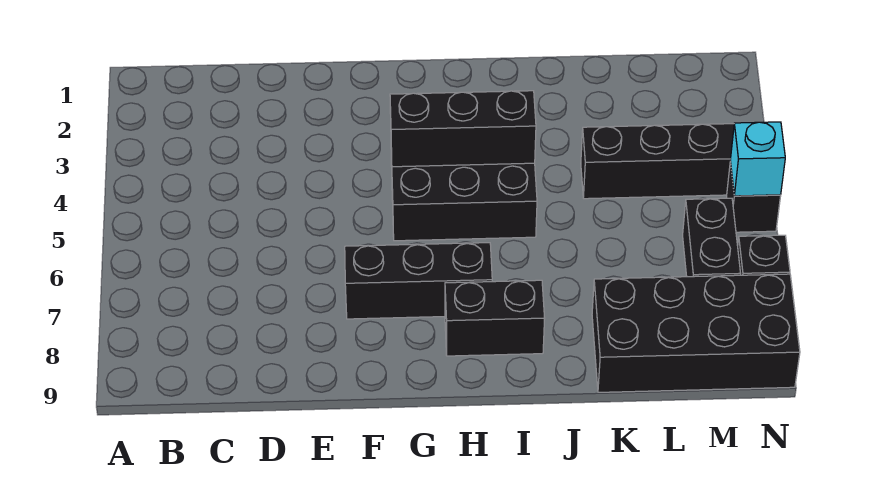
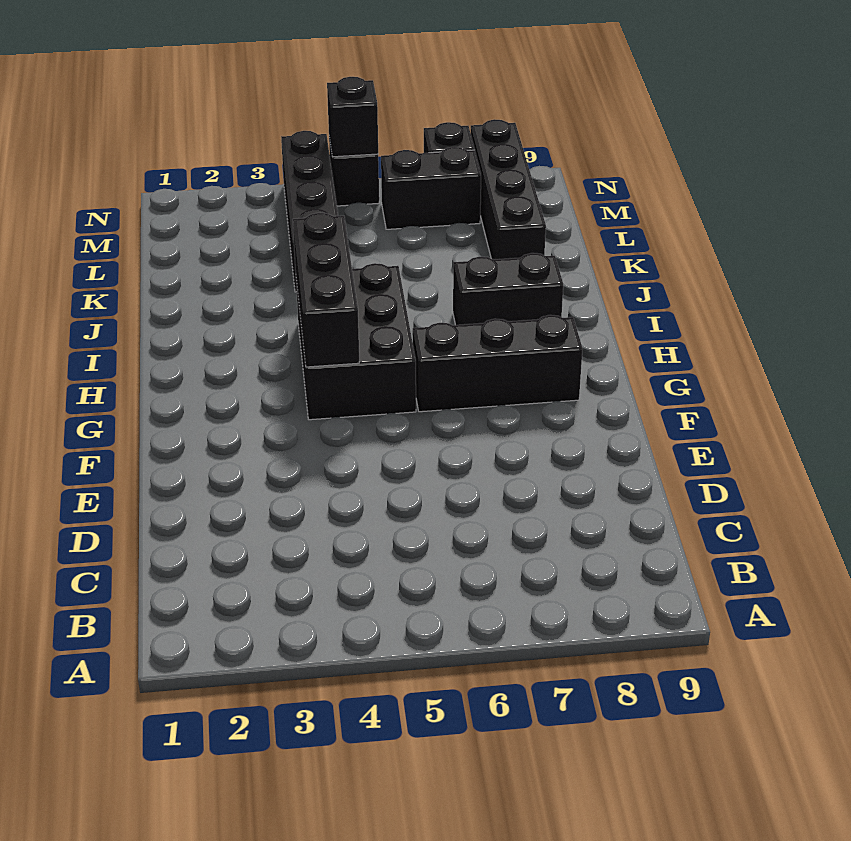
black brick F7:H7 level 1 -> black brick G6:G8 level 1
black brick H8:I8 level 1 -> black brick I7:I8 level 1
black brick K8:N9 level 1 -> black brick K8:N8 level 1
cyan brick N5 level 2 -> black brick N5 level 2

